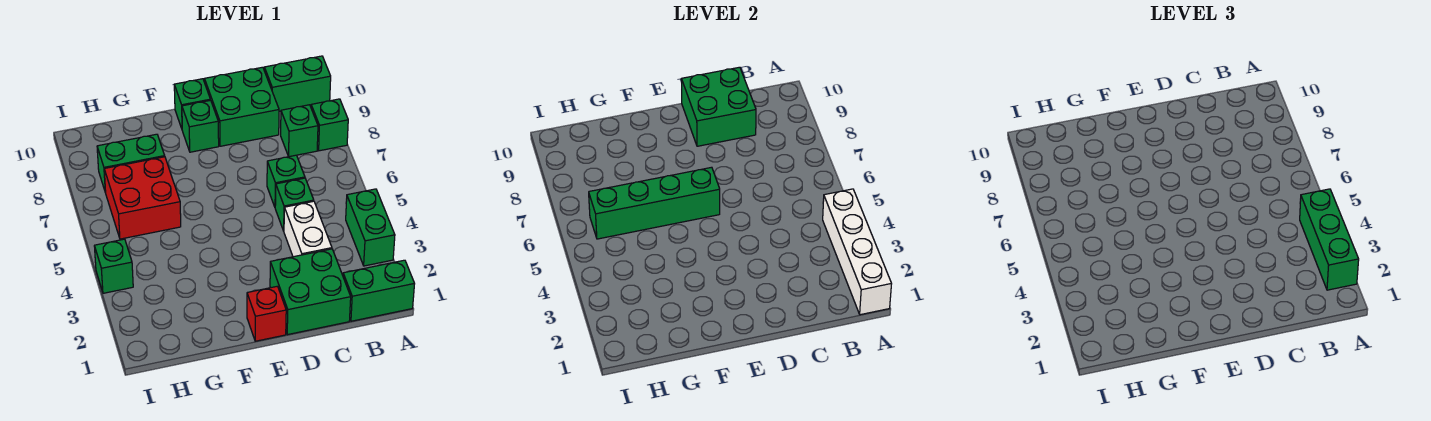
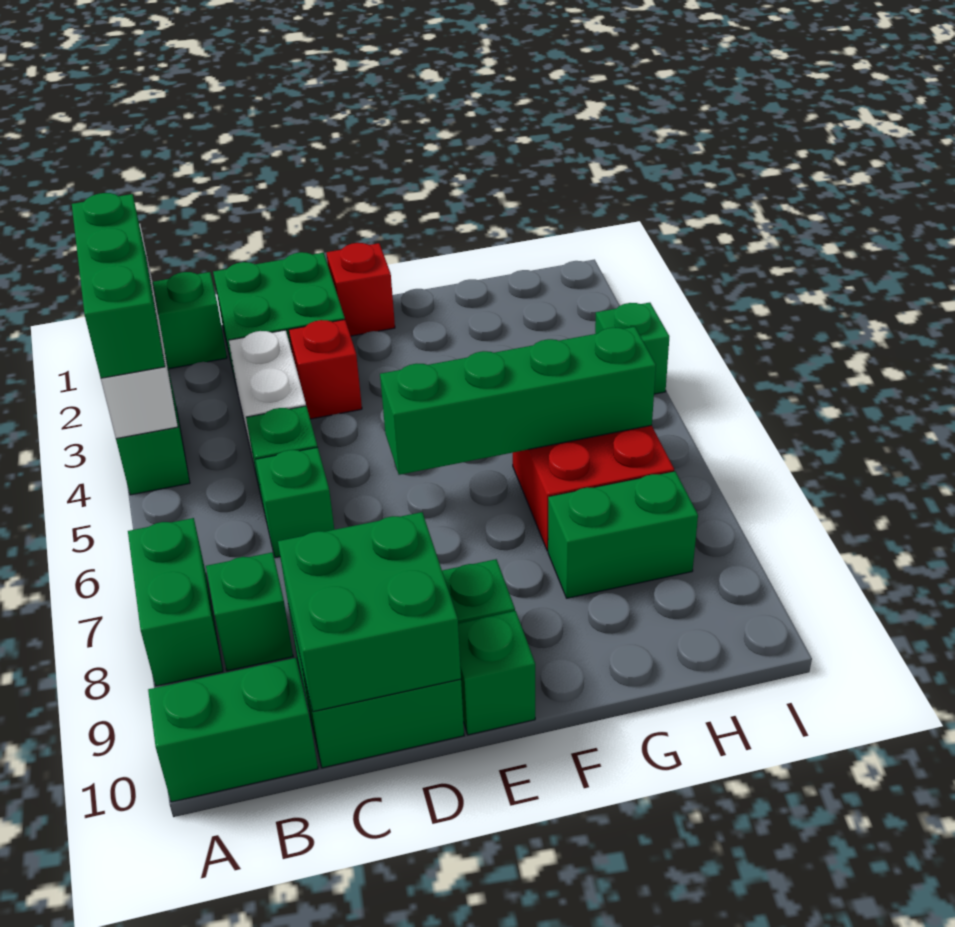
green brick A8 level 1 -> green brick A7:A8 level 1
none -> red brick D3 level 1

